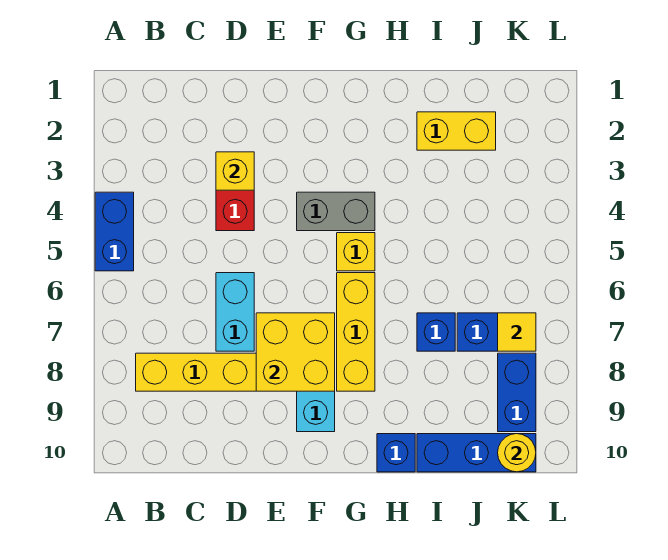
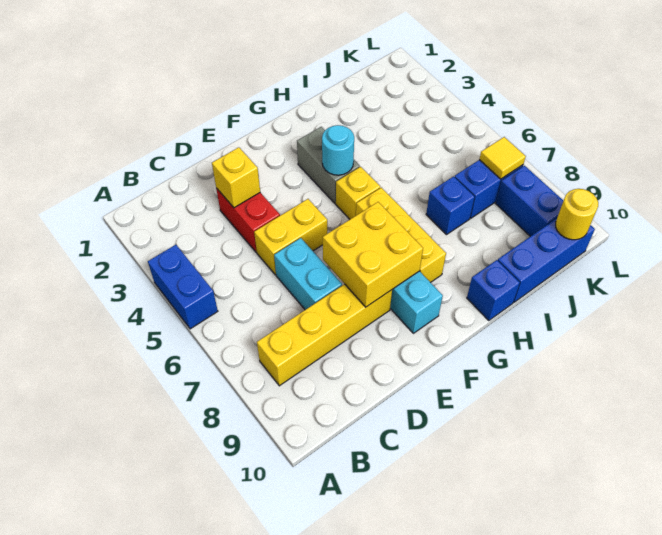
grey brick F4:G4 level 1 -> grey brick G3:G4 level 1
none -> cyan round brick G4 level 2
yellow brick I2:J2 level 1 -> yellow brick D5:E5 level 1

